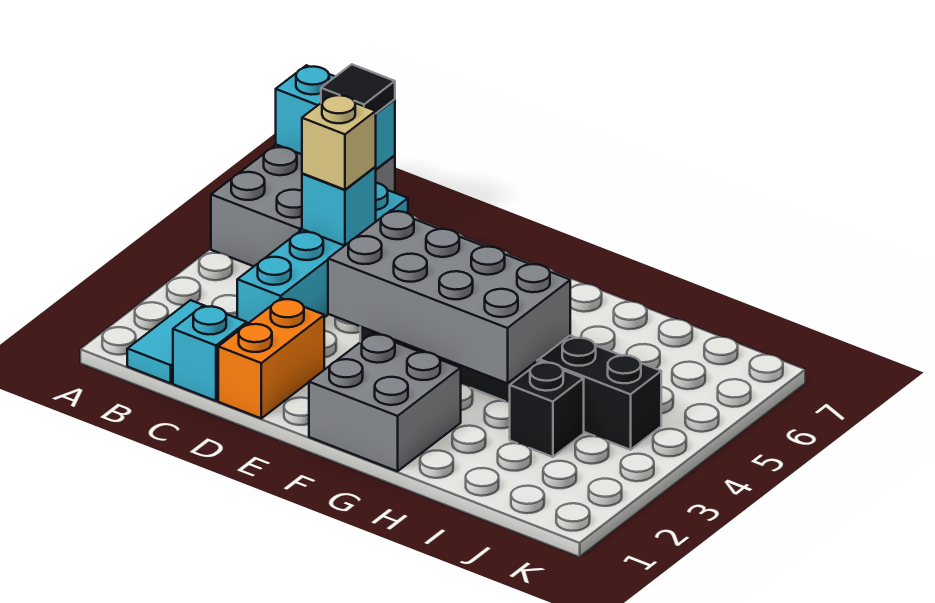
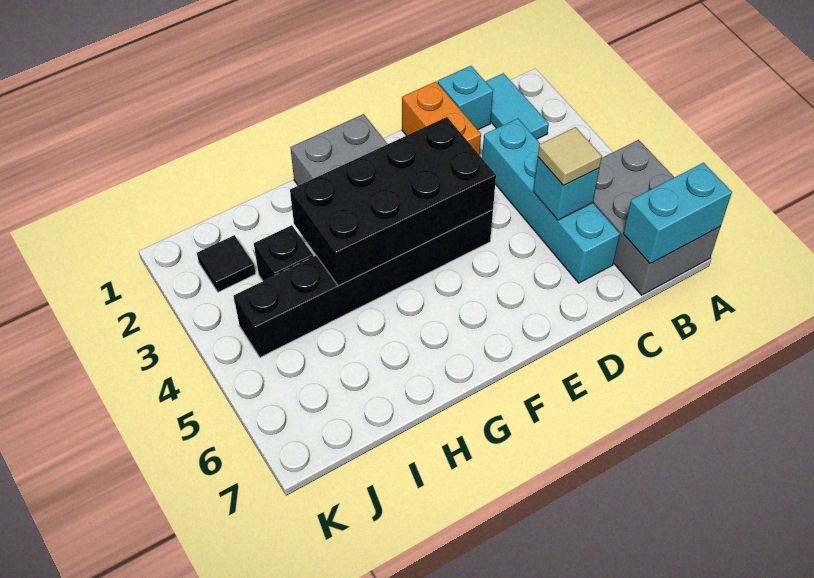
black tile B7 level 3 -> black tile J2 level 1
tan brick C5 level 3 -> tan tile C5 level 3
grey brick E3:H4 level 2 -> black brick E3:H4 level 2

